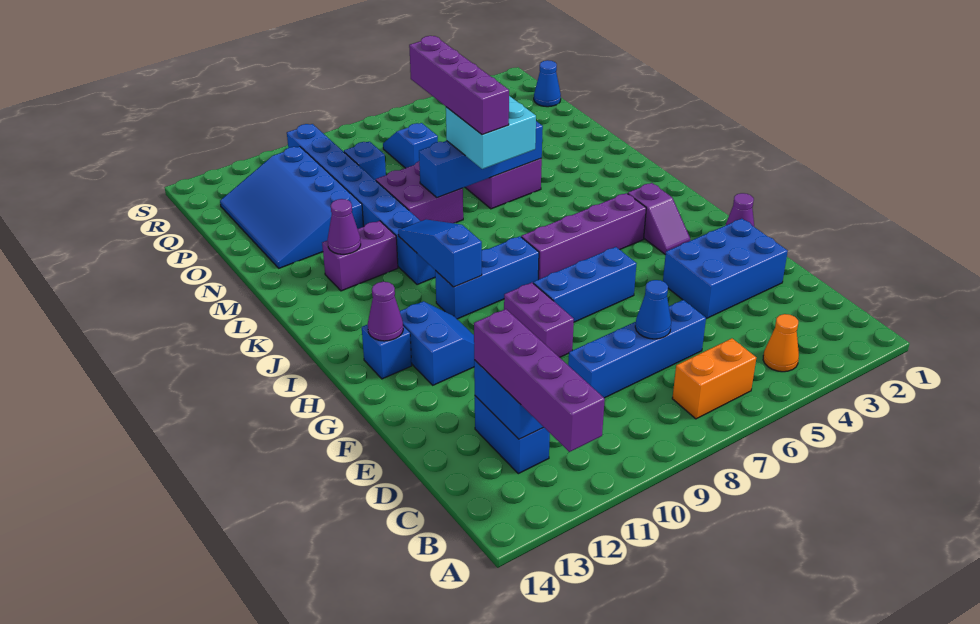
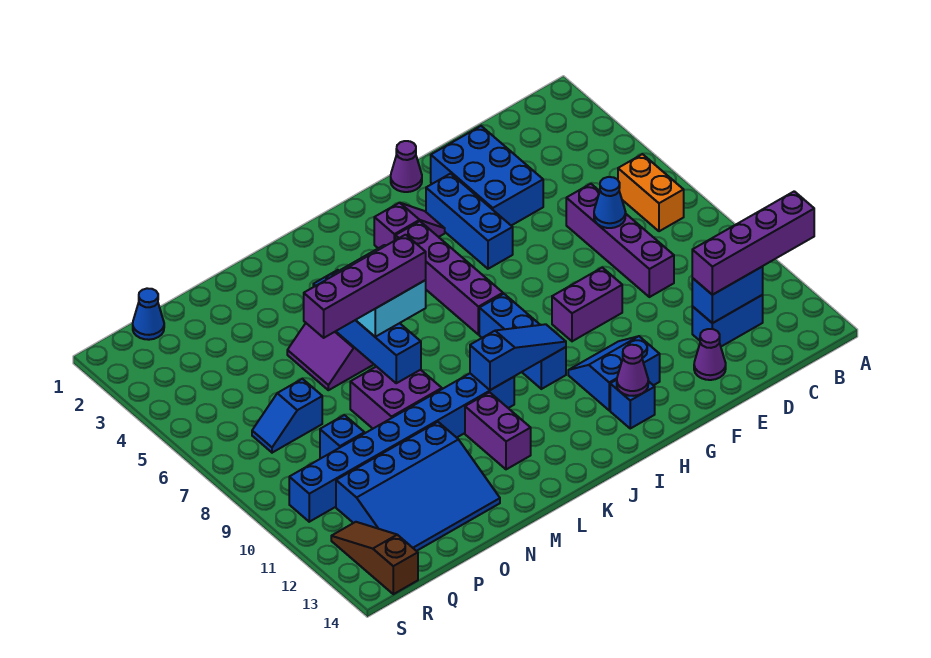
orange cone B4 level 1 -> none
blue brick D6:D9 level 1 -> purple brick D6:D9 level 1
blue brick G6:G8 level 1 -> blue brick G3:G5 level 1
blue slope I10:K10 level 2 top I -> blue slope I10:K10 level 2 top K
purple cone L12 level 2 -> purple cone E13 level 1
none -> brown slope R12:R14 level 1 top 14

